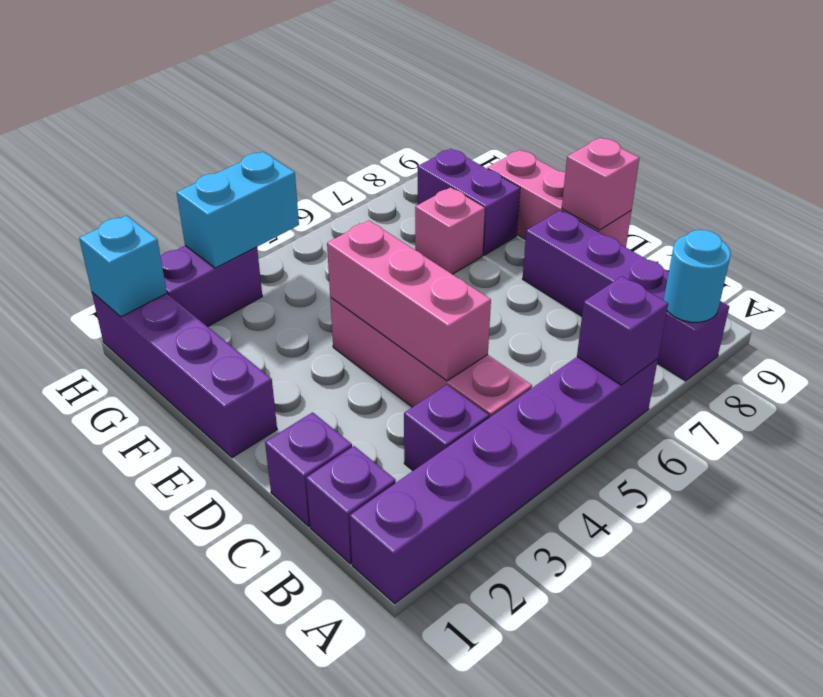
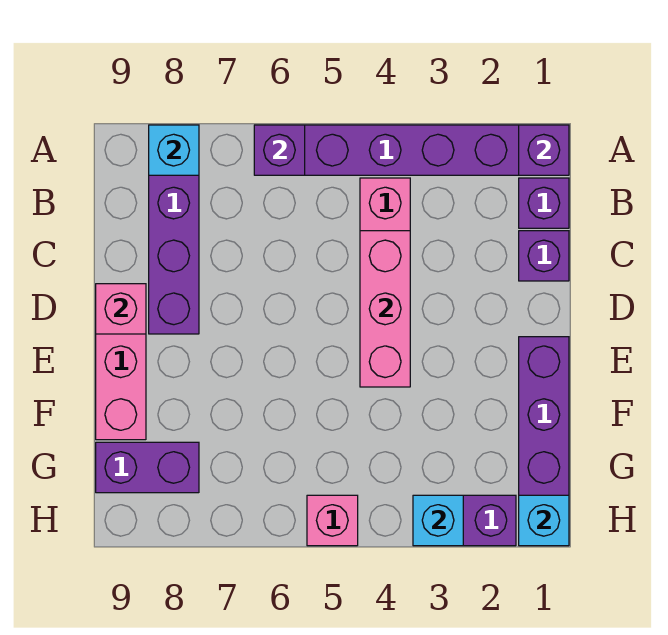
cyan round brick A8 level 2 -> cyan brick A8 level 2
purple brick B3 level 1 -> purple brick A1 level 2
pink brick F7 level 1 -> pink brick H5 level 1
purple brick F8:G8 level 1 -> purple brick G8:G9 level 1
cyan brick H3:H4 level 2 -> cyan brick H3 level 2

